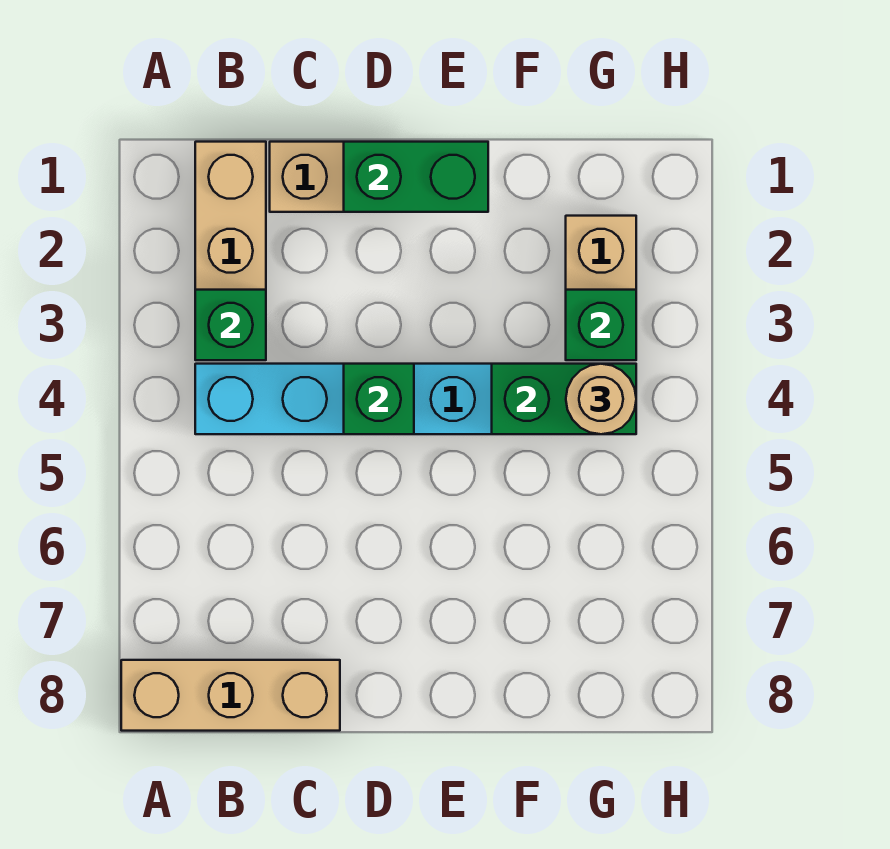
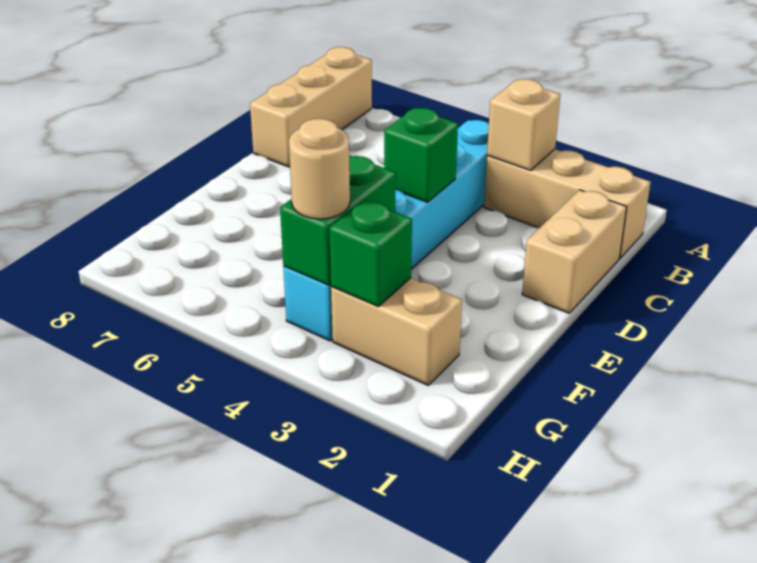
green brick B3 level 2 -> tan brick B3 level 2
green brick D1:E1 level 2 -> none

